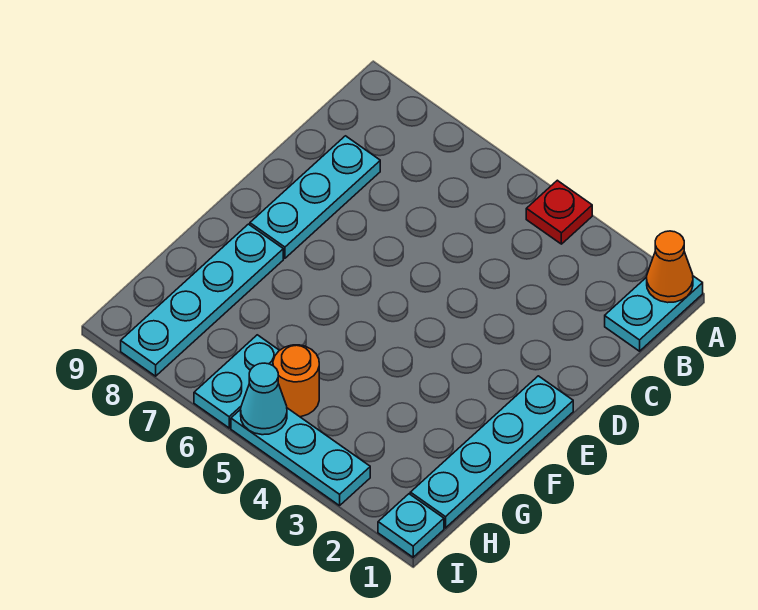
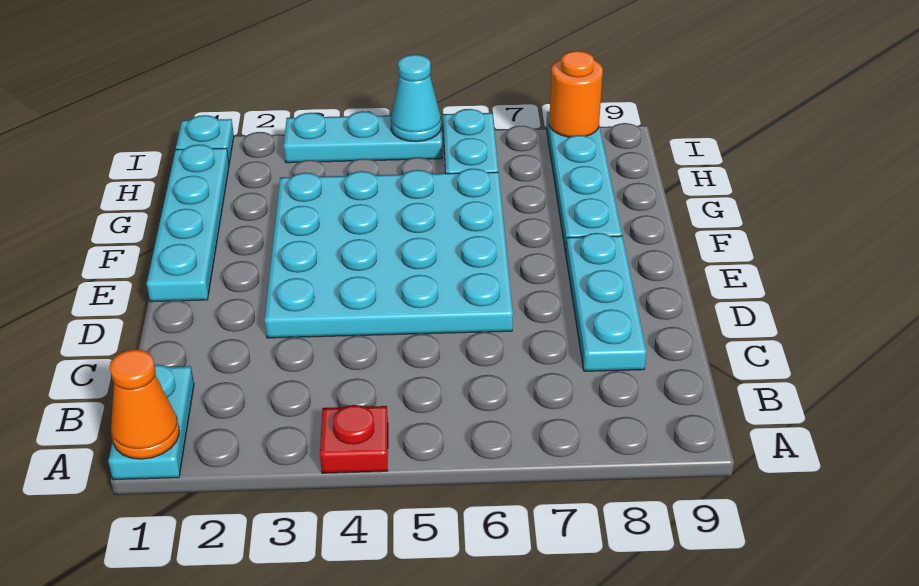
none -> cyan plate D3:G6 level 1
orange round brick H5 level 1 -> orange round brick I8 level 2

